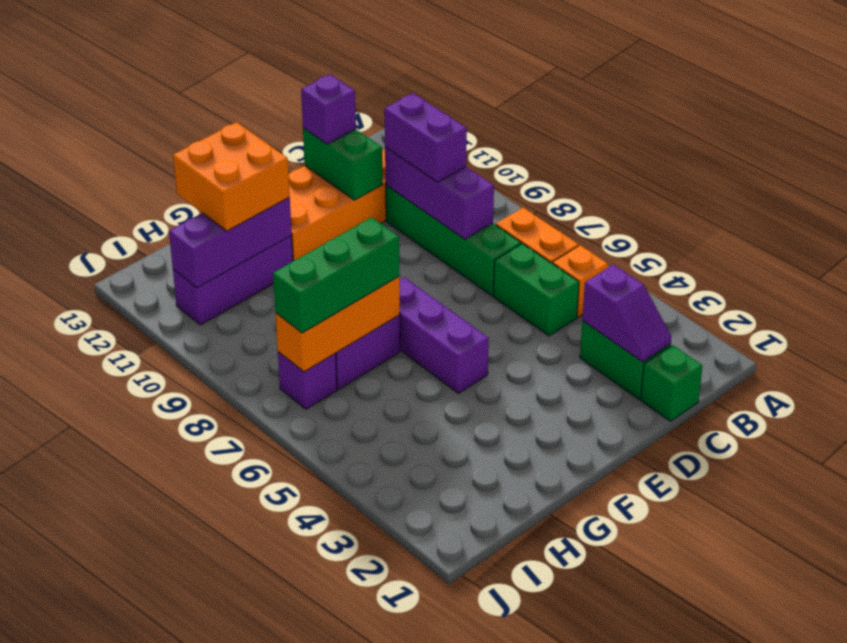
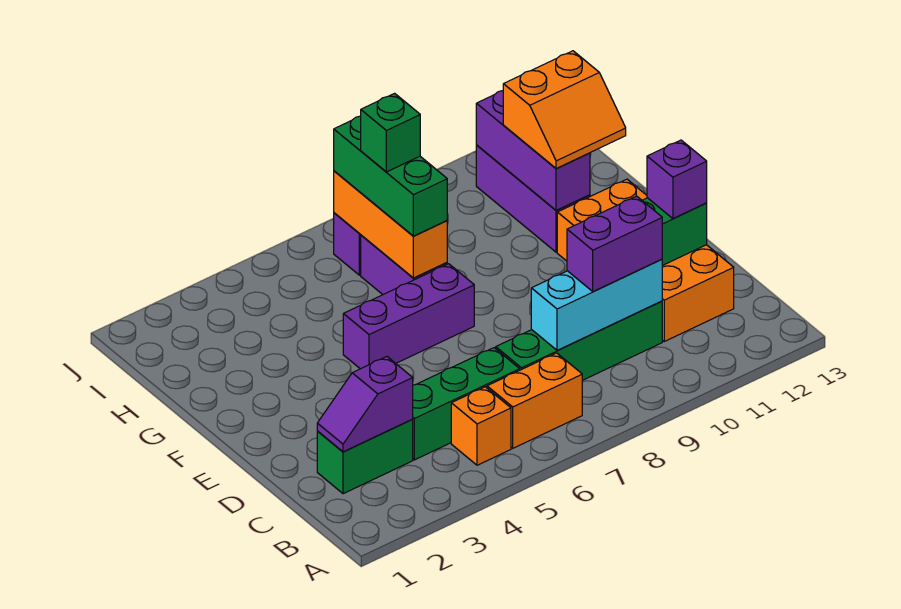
green brick C1 level 1 -> green brick H7 level 4
green brick C5:C6 level 1 -> green brick C4:C6 level 1
purple brick C8:C10 level 2 -> cyan brick C8:C10 level 2
orange brick G11:H12 level 3 -> orange slope G11:H12 level 3 top H

